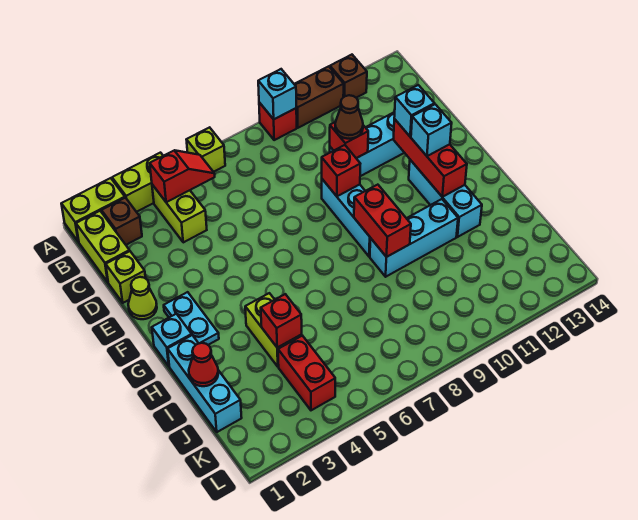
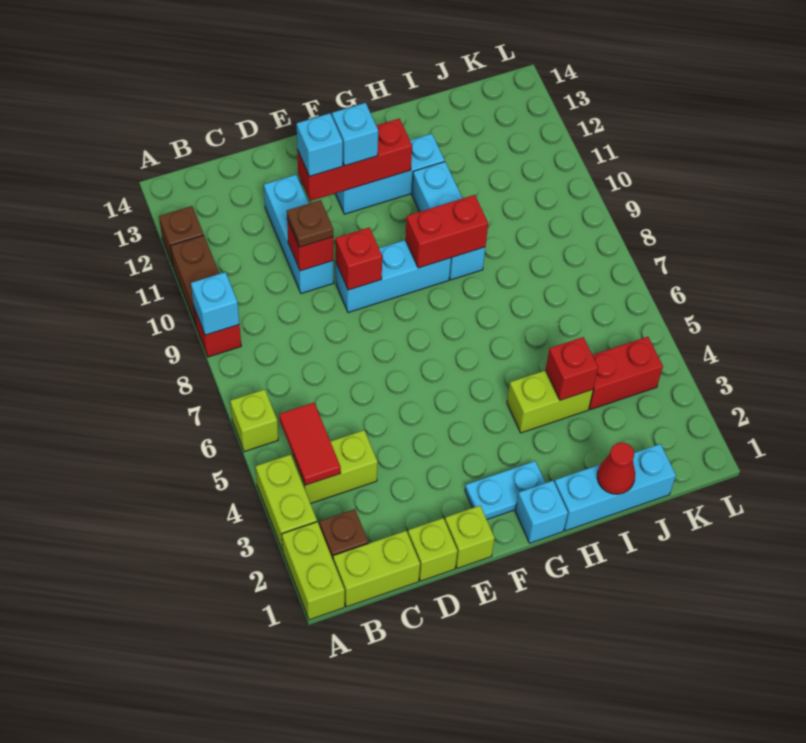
red slope B4:B5 level 2 top 4 -> red tile B4:B5 level 2
brown cone D10 level 3 -> brown plate D10 level 3
lime cone E1 level 1 -> lime brick E1 level 1

